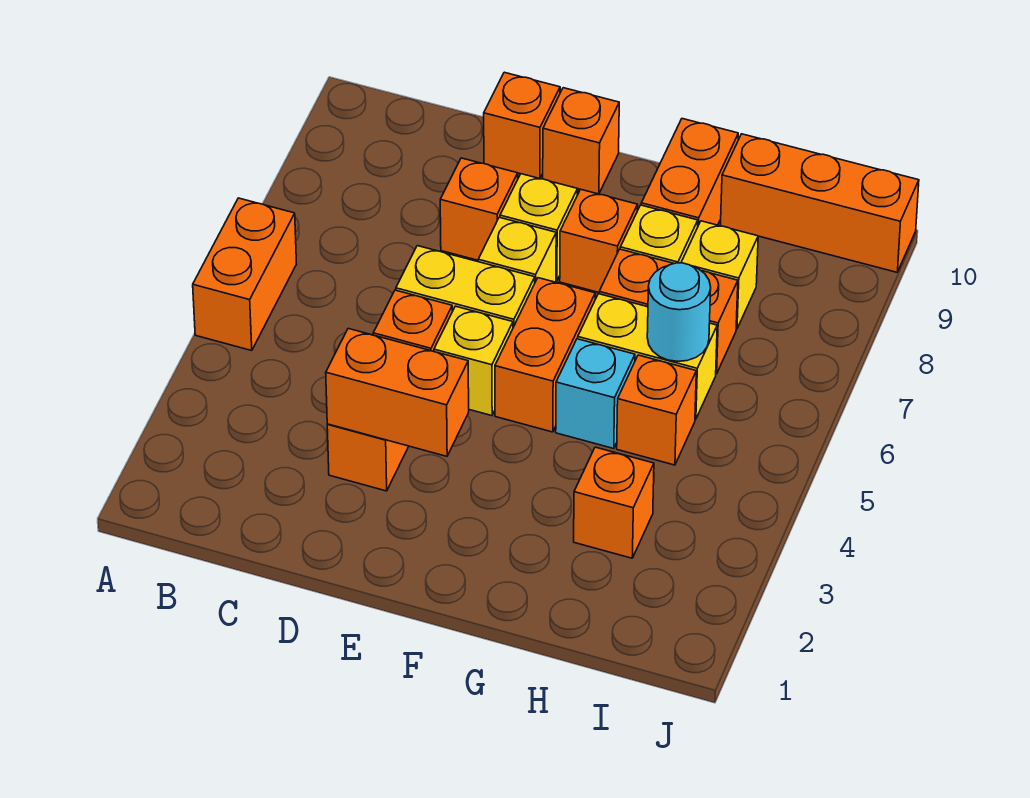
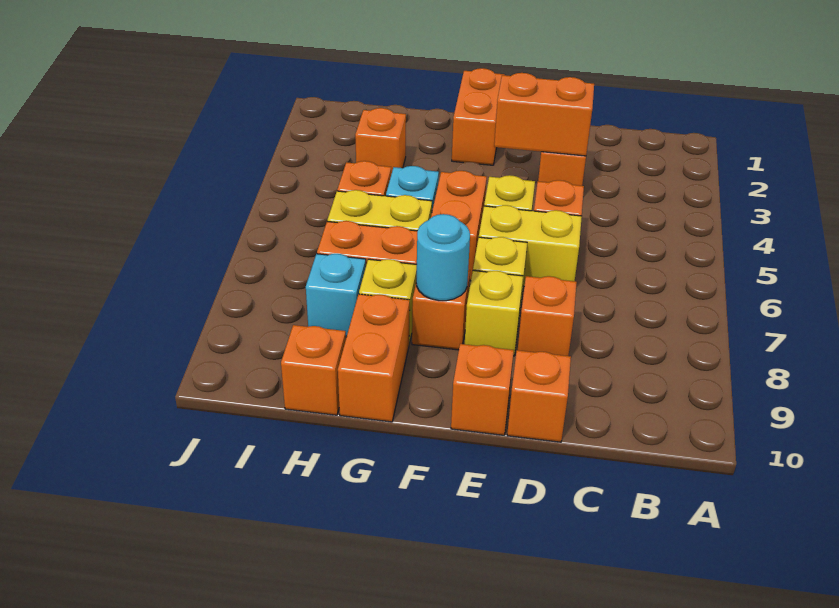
orange brick A5:A6 level 1 -> orange brick F1:F2 level 1
cyan round brick H6 level 2 -> cyan round brick F8 level 2
yellow brick H8 level 1 -> cyan brick H8 level 1
orange brick H10:J10 level 1 -> orange brick H10 level 1

